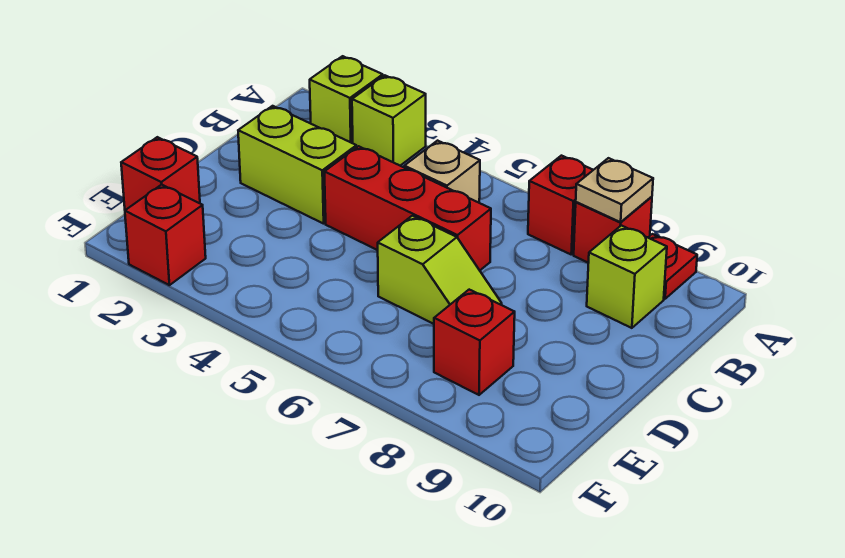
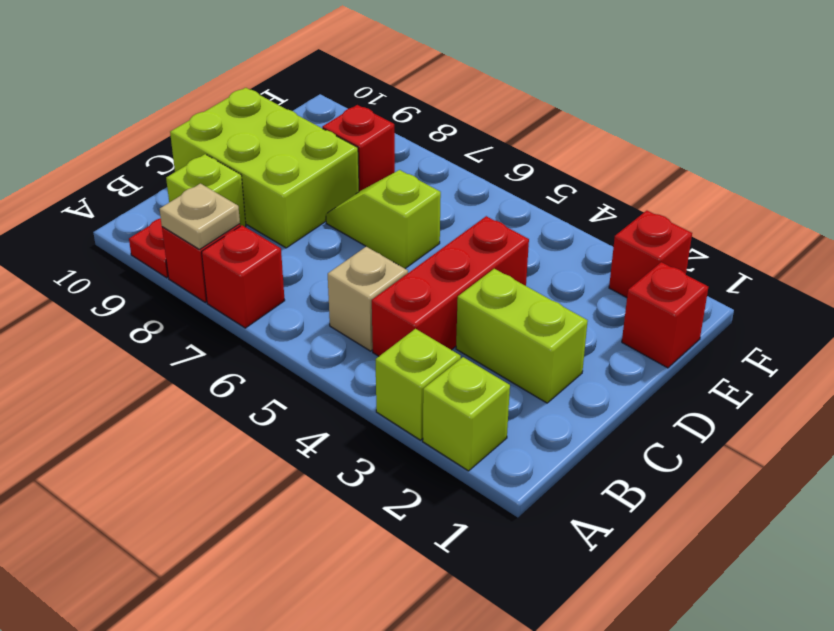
red brick C4:C6 level 1 -> red brick B4:D4 level 1
none -> lime brick C8:D10 level 1

